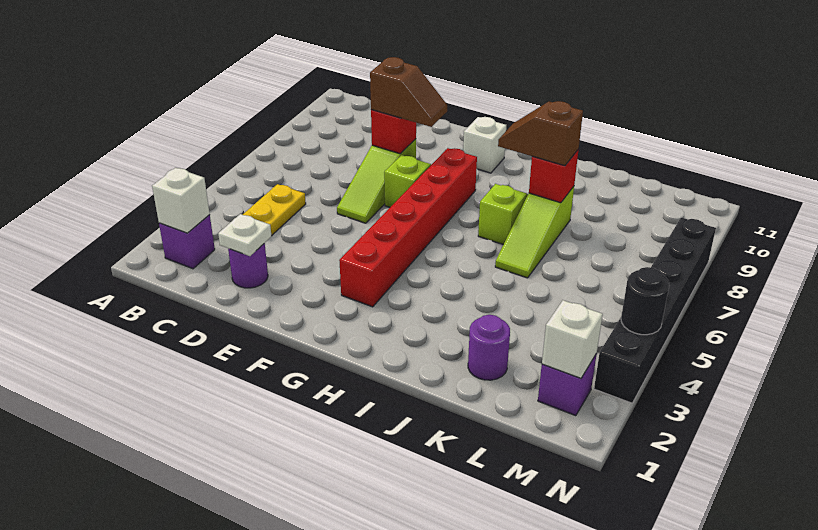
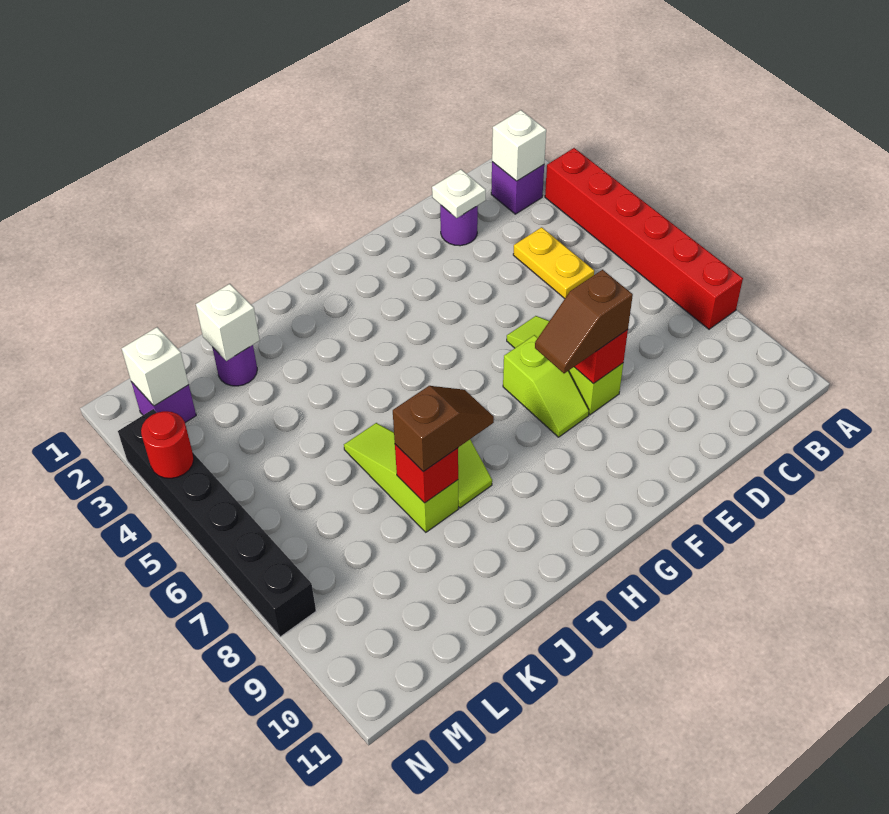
red brick G3:G8 level 1 -> red brick A3:A8 level 1
white brick G10 level 1 -> white brick K2 level 2
black round brick N4 level 2 -> red round brick N4 level 2

